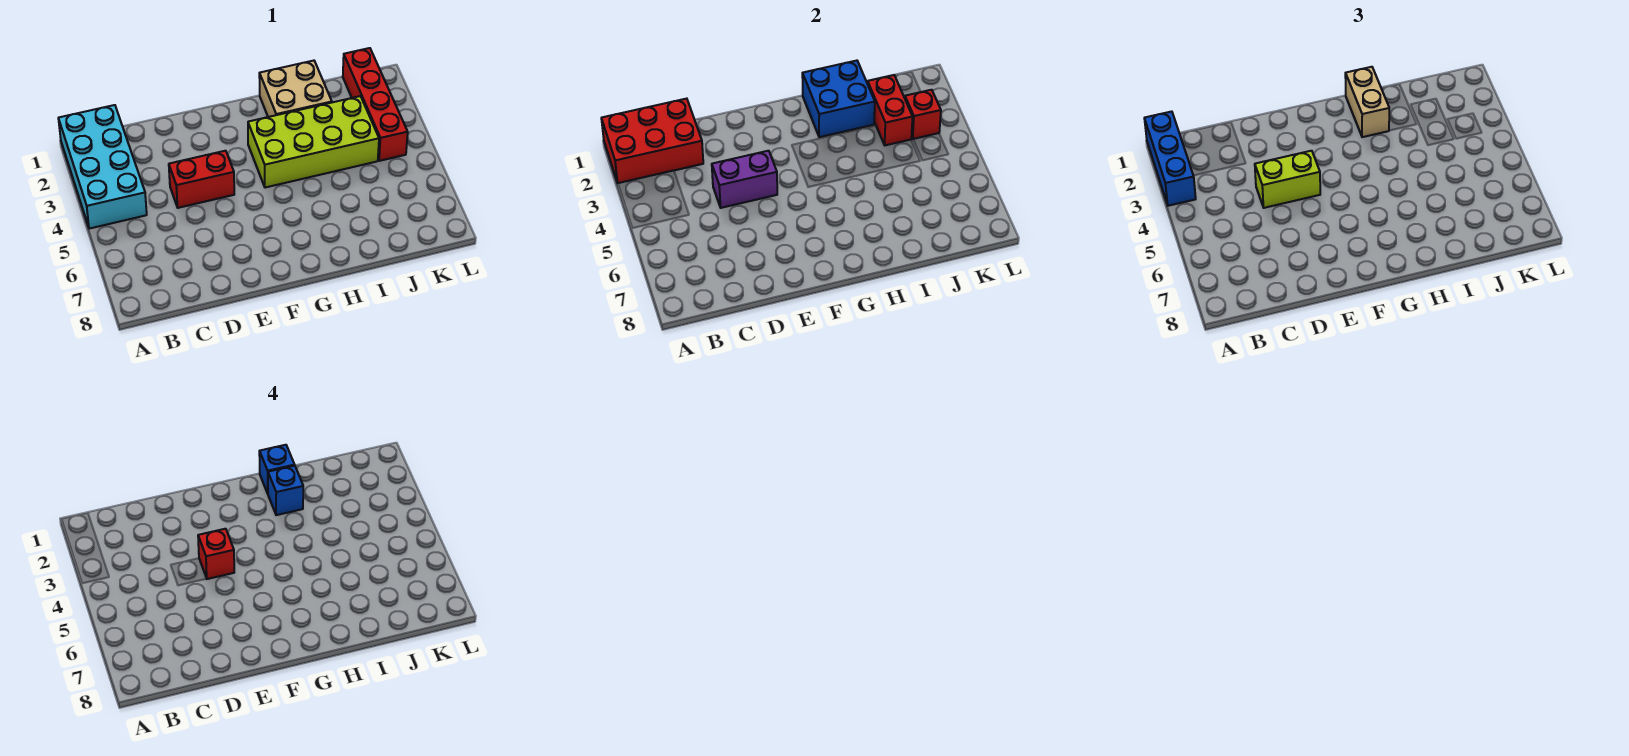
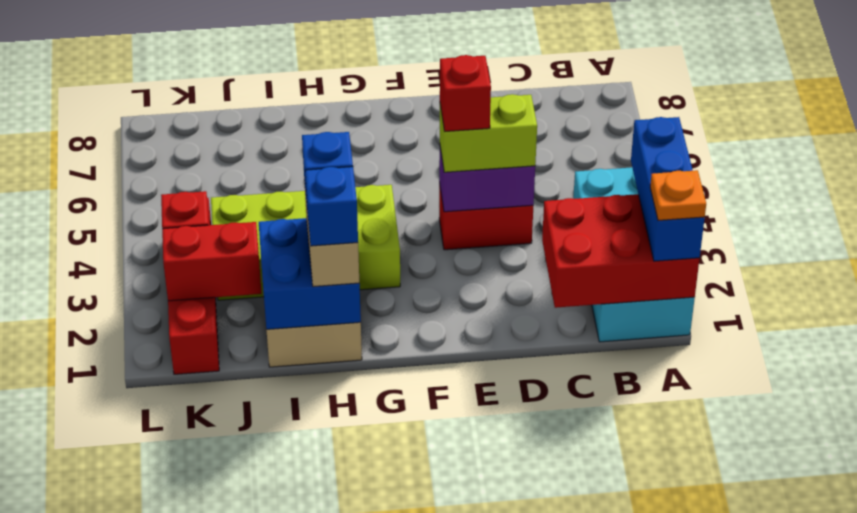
none -> orange plate A1 level 4
red brick J2:J3 level 2 -> red brick J2:K2 level 2

